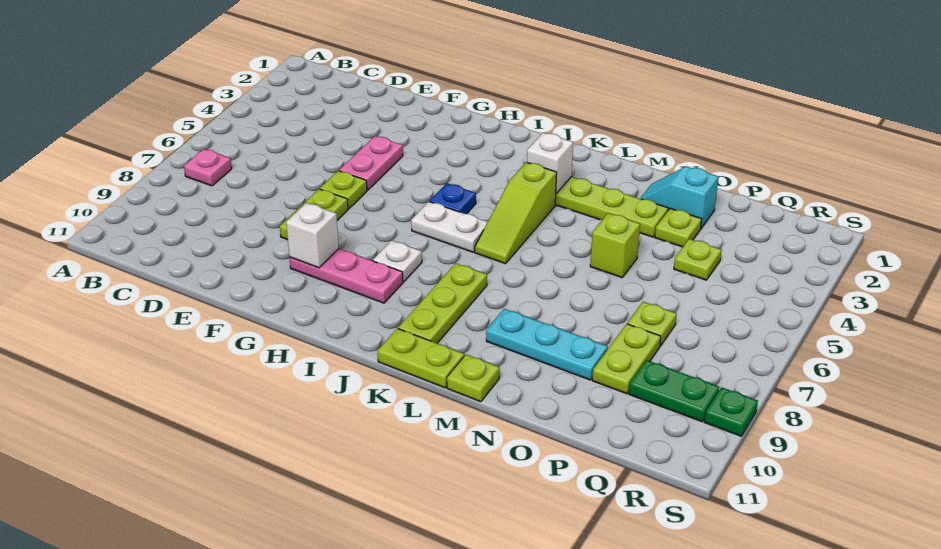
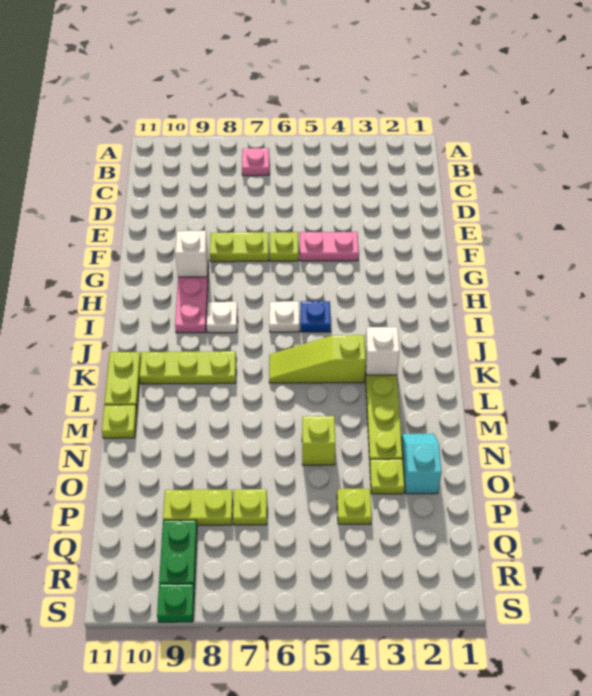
white plate I6:J6 level 1 -> white plate I6 level 1
cyan plate M9:O9 level 1 -> none

